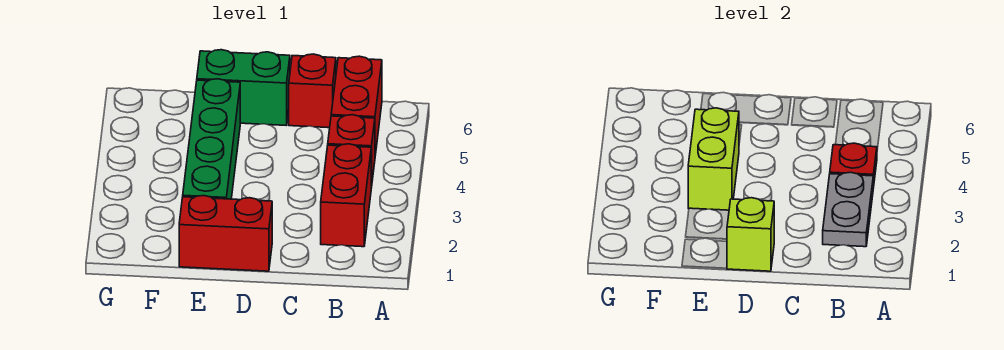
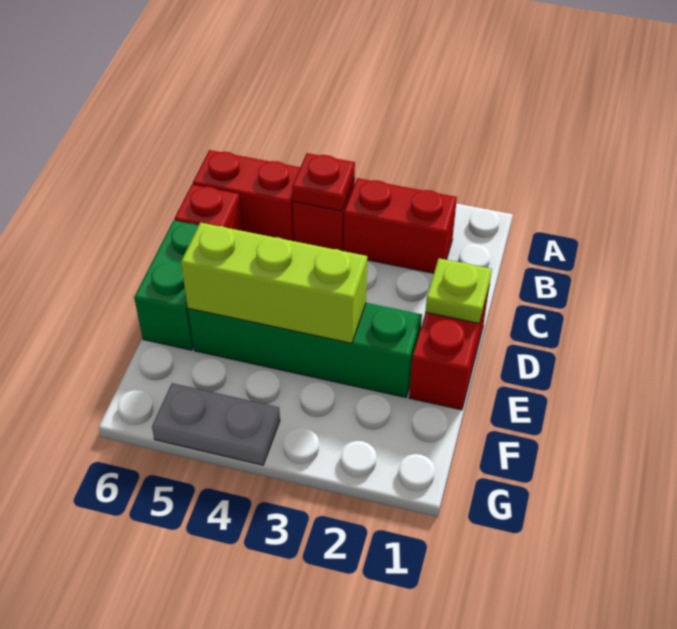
grey plate B2:B3 level 2 -> grey plate G4:G5 level 1
lime brick D1 level 2 -> lime plate D1 level 2
lime brick E3:E4 level 2 -> lime brick E3:E5 level 2

